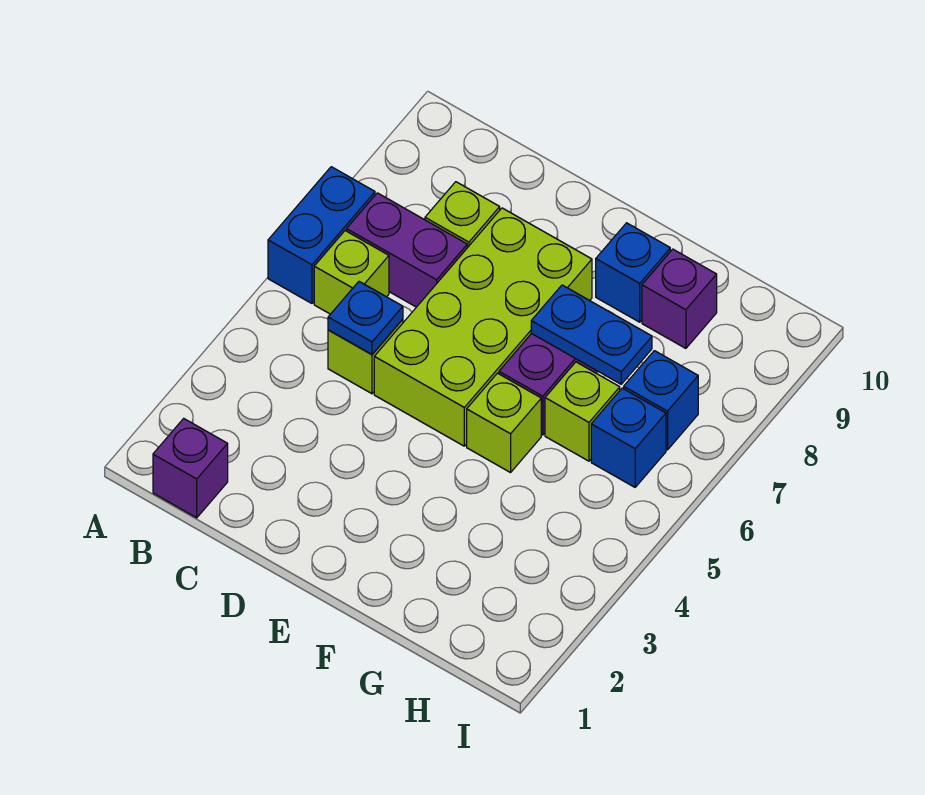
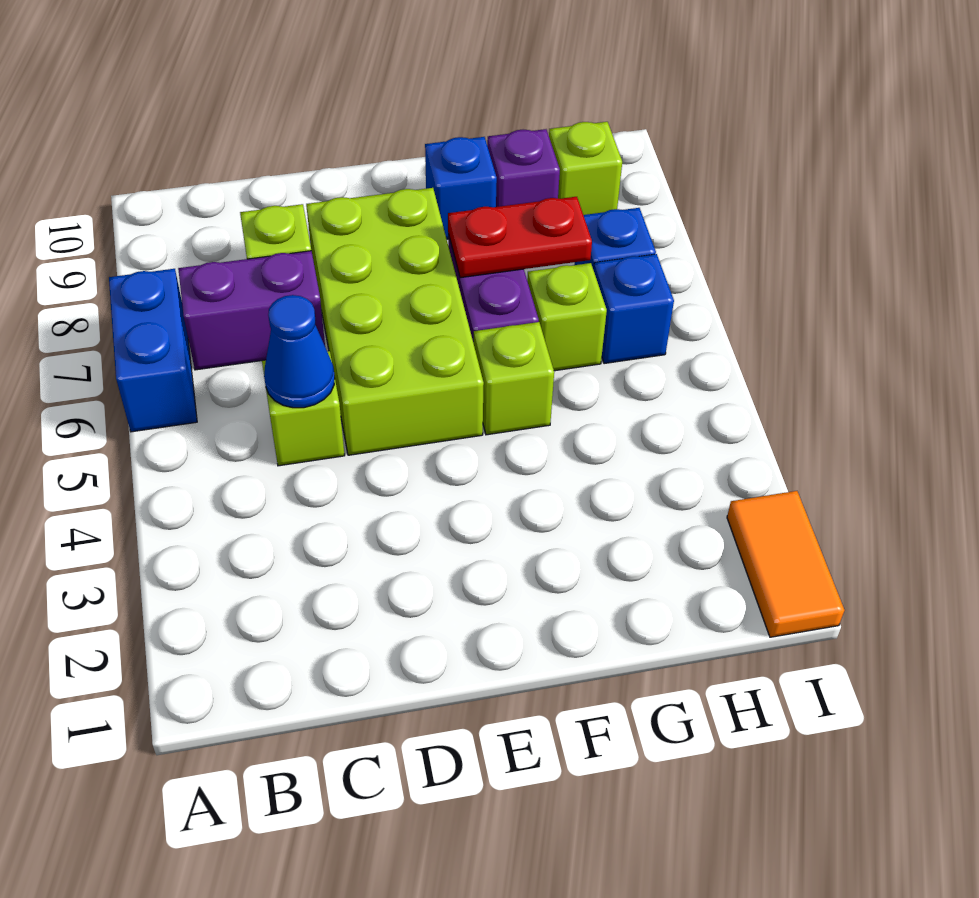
purple brick B1 level 1 -> none
lime brick B6 level 1 -> lime brick H9 level 1
blue plate C5 level 2 -> blue cone C5 level 2
blue plate F7:G7 level 2 -> red plate F7:G7 level 2
none -> orange tile I1:I2 level 1

